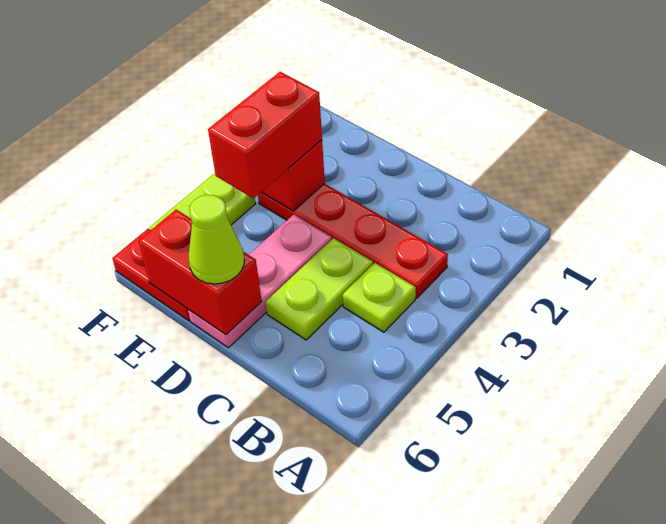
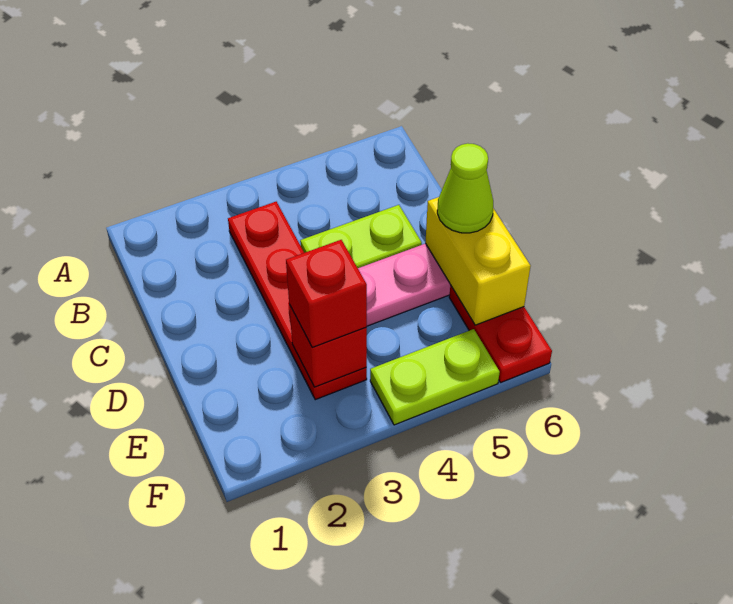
lime plate B4 level 1 -> none
red brick D6:E6 level 2 -> yellow brick D6:E6 level 2
red brick E3:E4 level 3 -> red brick E3 level 3

